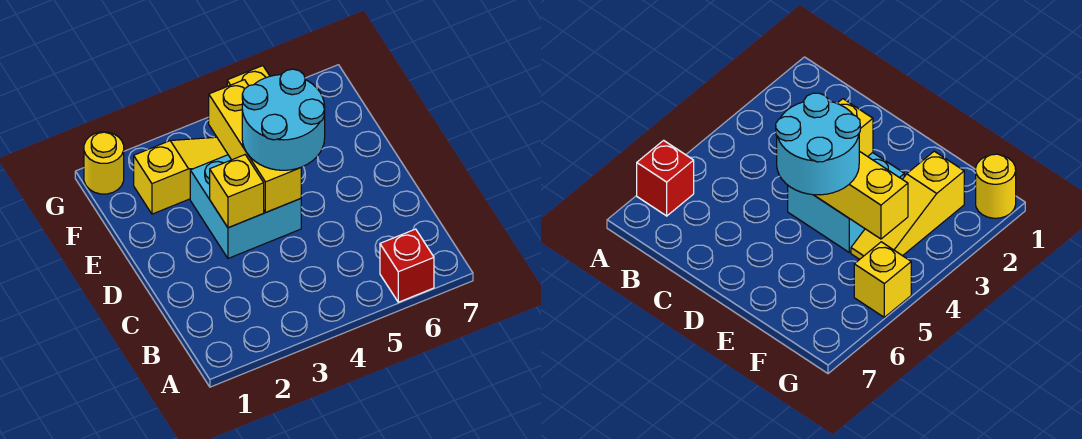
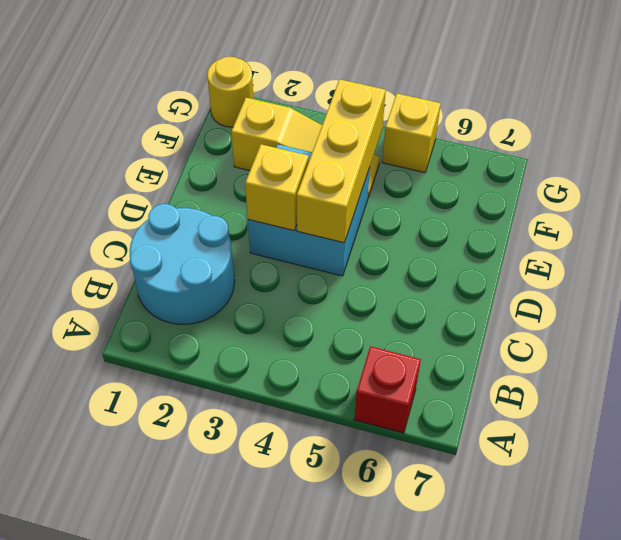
cyan round brick D4:E5 level 3 -> cyan round brick B1:C2 level 1

